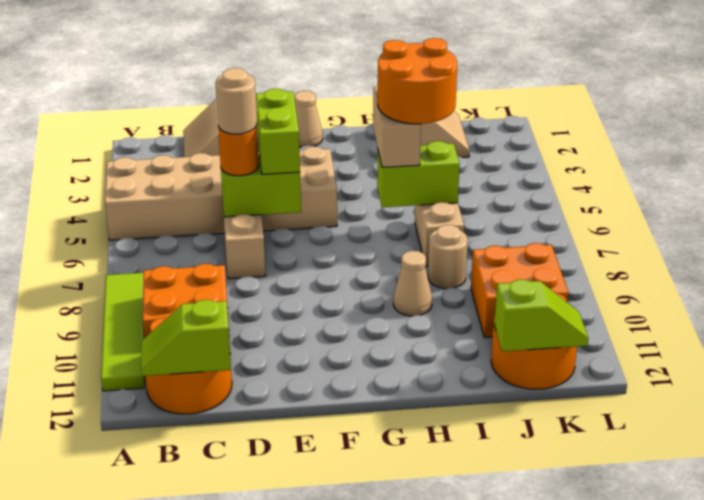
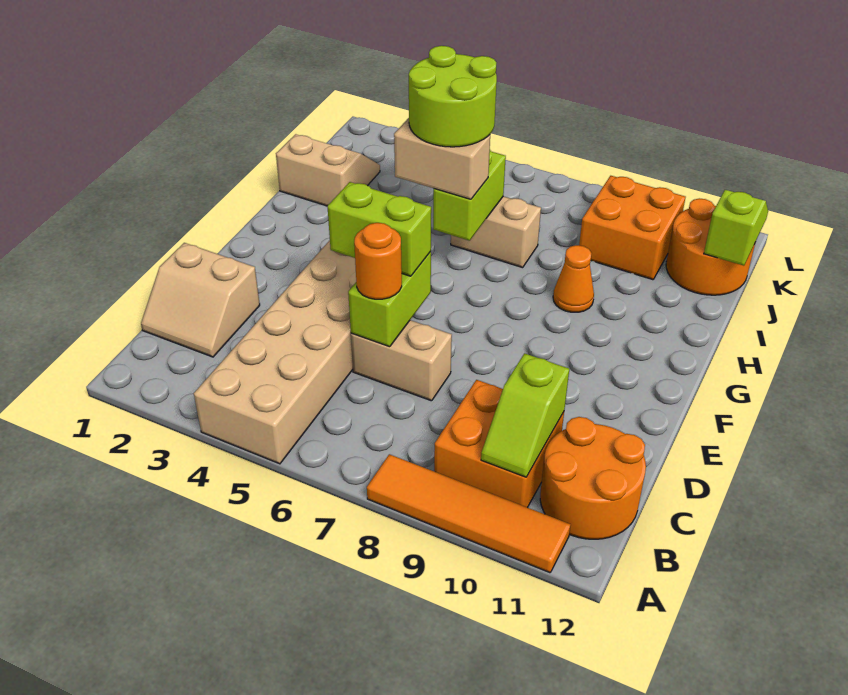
lime tile A8:A11 level 1 -> orange tile A8:A11 level 1
lime slope B12:C12 level 2 top C -> lime slope B10:C10 level 2 top C
tan round brick D6 level 4 -> none
tan cone F1 level 1 -> none
orange round brick H5:I6 level 4 -> lime round brick H5:I6 level 4
tan cone H9 level 1 -> orange cone H9 level 1
tan round brick I8 level 1 -> none

